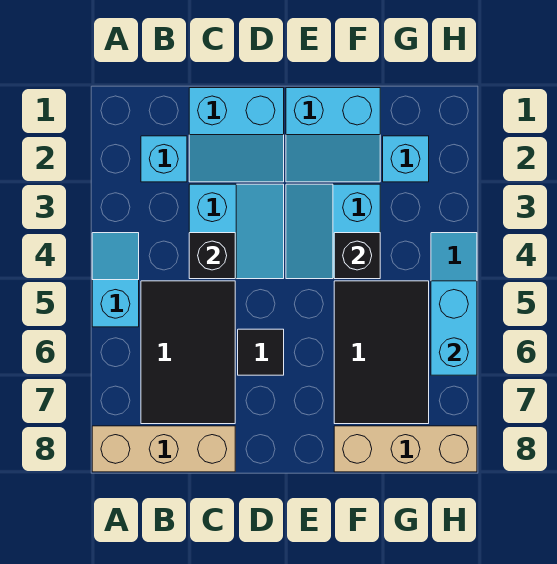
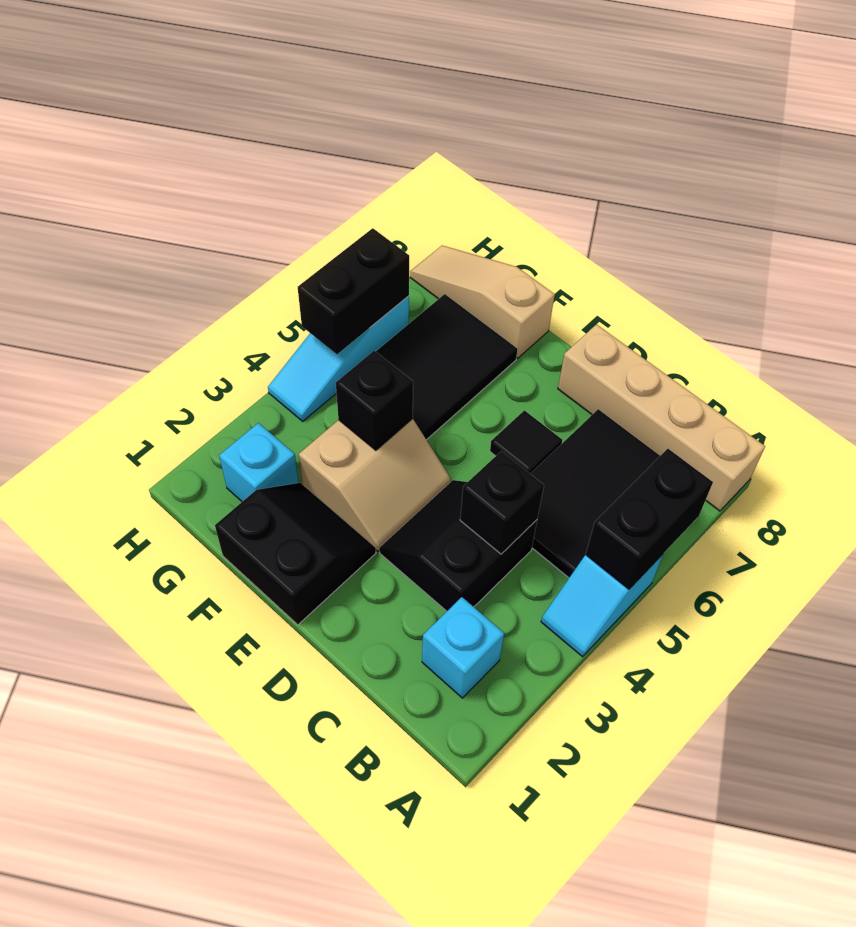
none -> black brick A5:A6 level 2
tan brick A8:C8 level 1 -> tan brick A8:D8 level 1
cyan slope C1:D2 level 1 top 1 -> none
cyan slope C3:D4 level 1 top C -> black slope C3:D4 level 1 top C
cyan slope E1:F2 level 1 top 1 -> black slope E1:F2 level 1 top 1
cyan slope E3:F4 level 1 top F -> tan slope E3:F4 level 1 top F
tan brick F8:H8 level 1 -> tan slope F8:H8 level 1 top F
cyan brick H5:H6 level 2 -> black brick H5:H6 level 2

